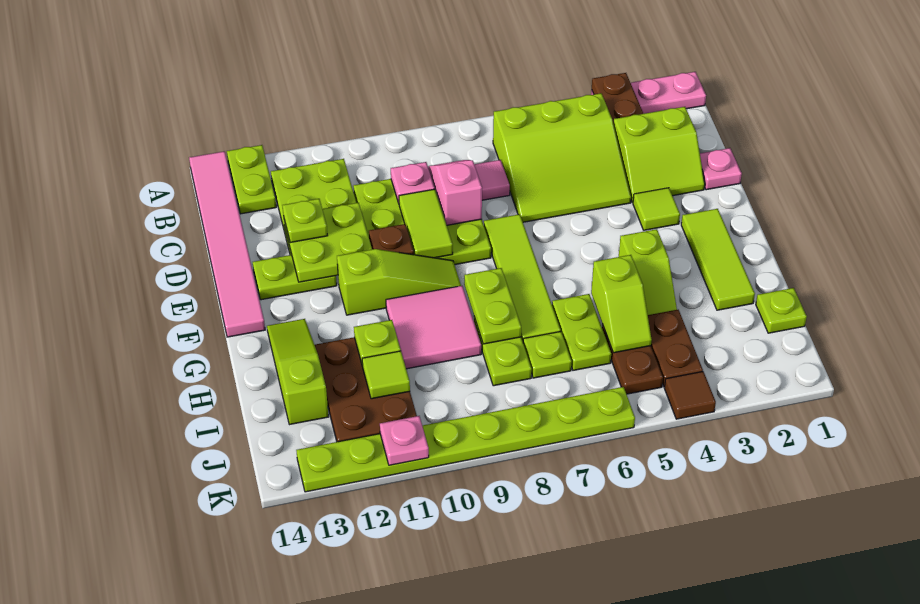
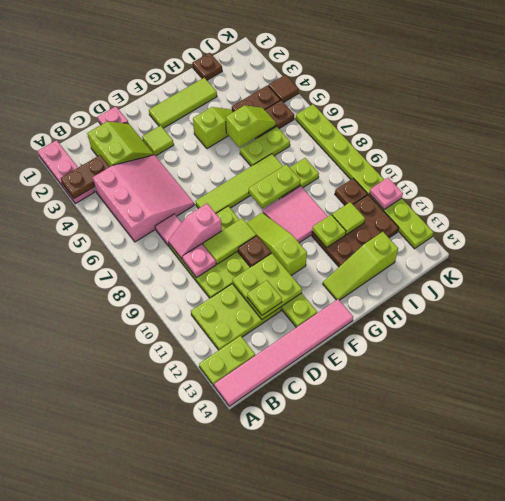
lime slope B4:D6 level 1 top B -> pink slope B4:D6 level 1 top B
lime plate I1 level 1 -> brown plate I1 level 1
lime plate I7 level 1 -> none
none -> brown plate J10 level 1

